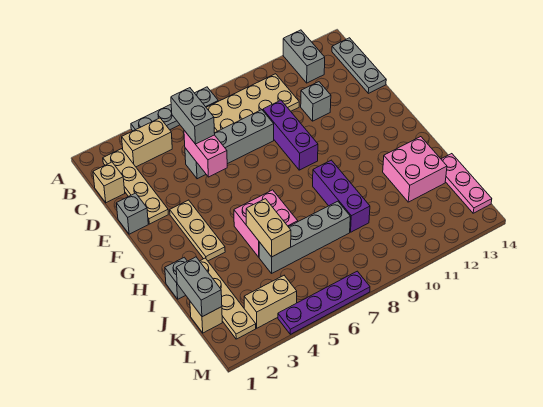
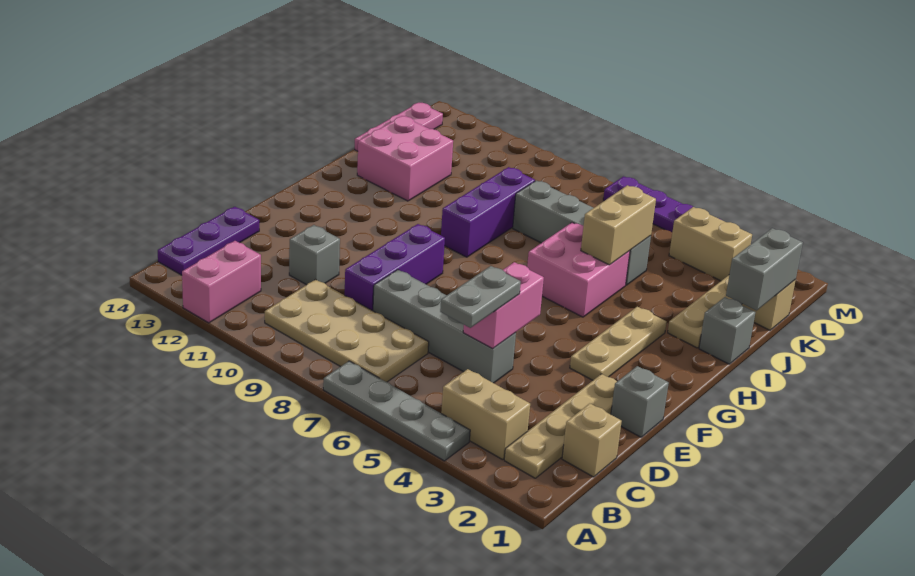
grey brick A12:B12 level 1 -> pink brick A12:B12 level 1
grey plate B14:D14 level 1 -> purple plate B14:D14 level 1
grey brick C5:D5 level 3 -> grey plate C5:D5 level 3

